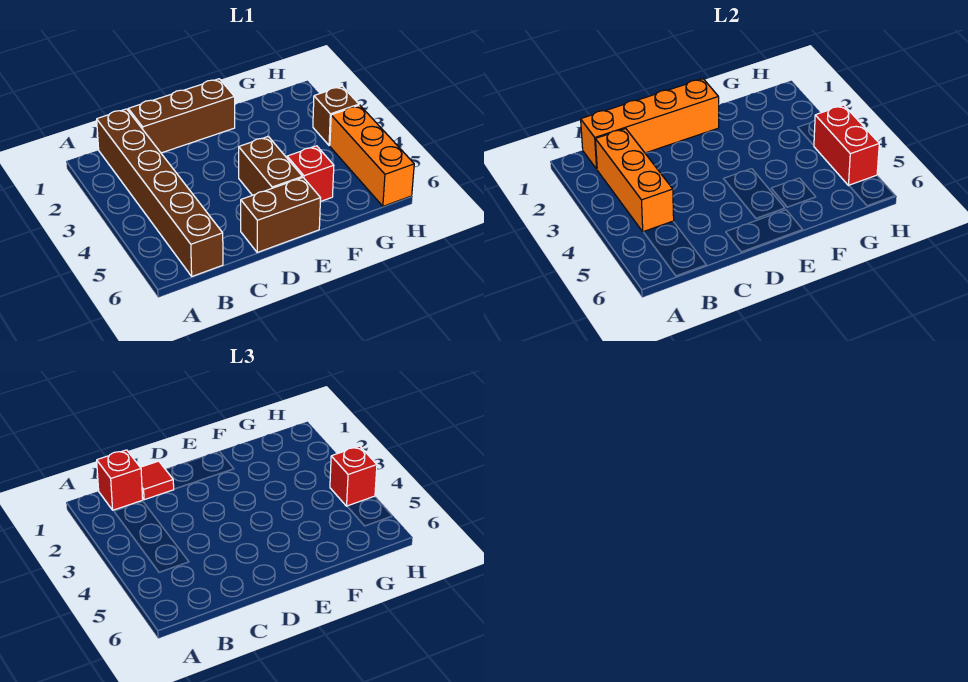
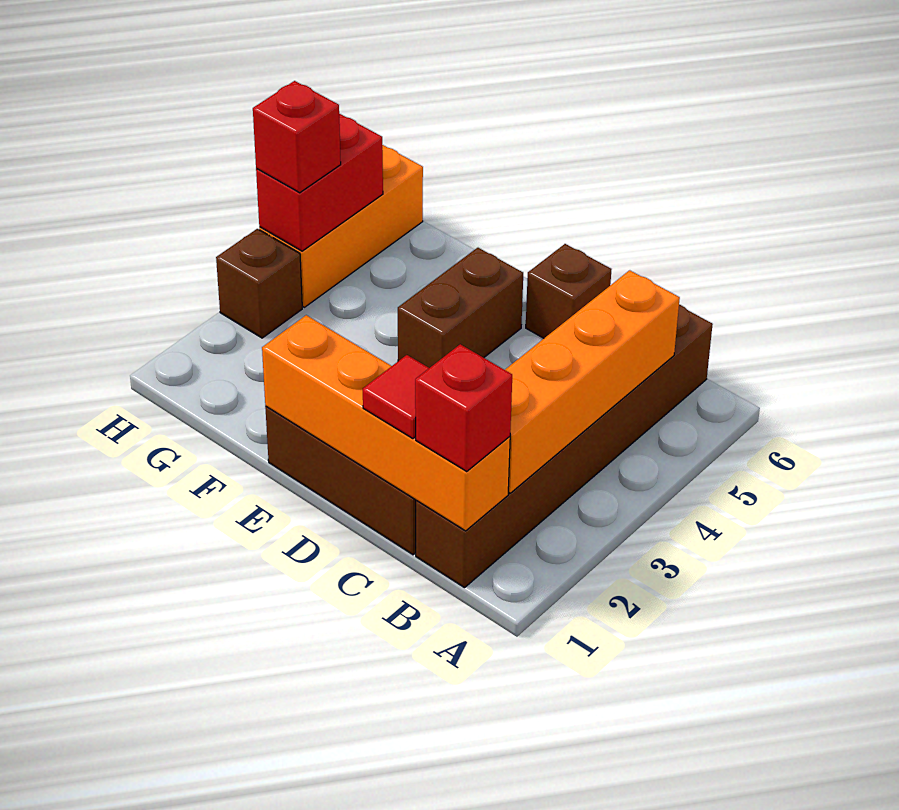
orange brick B2:B4 level 2 -> orange brick B2:B5 level 2
brown brick D6:E6 level 1 -> brown brick D6 level 1
red brick F5 level 1 -> none

